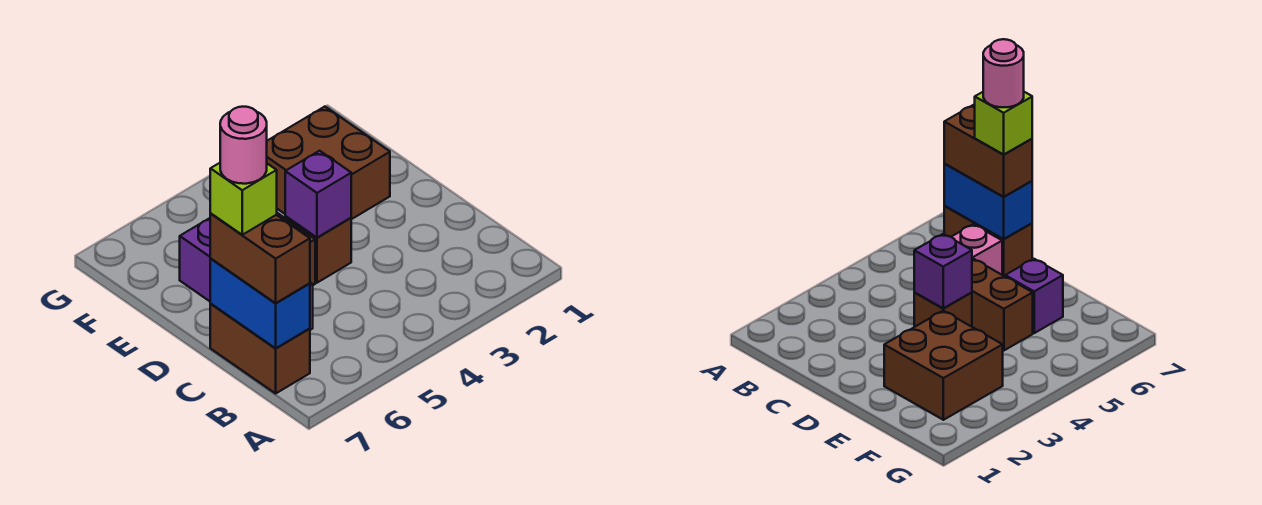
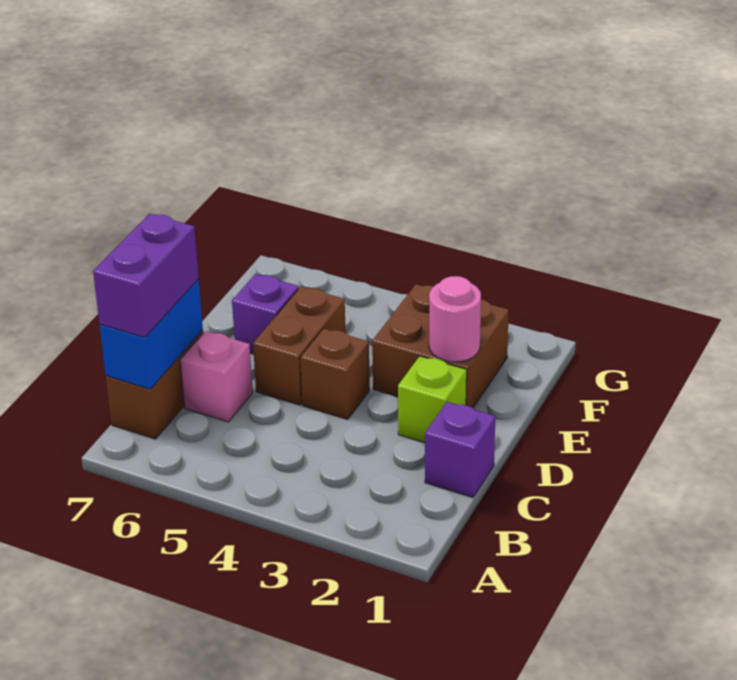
brown brick B7:C7 level 3 -> purple brick B7:C7 level 3
lime brick C7 level 4 -> lime brick D2 level 1
pink round brick C7 level 5 -> pink round brick E2 level 2
purple brick D4 level 2 -> purple brick C1 level 1

